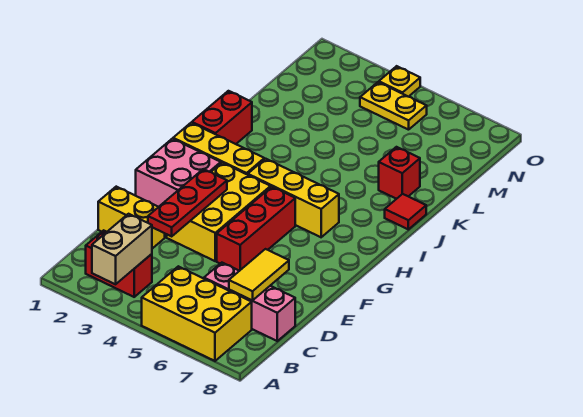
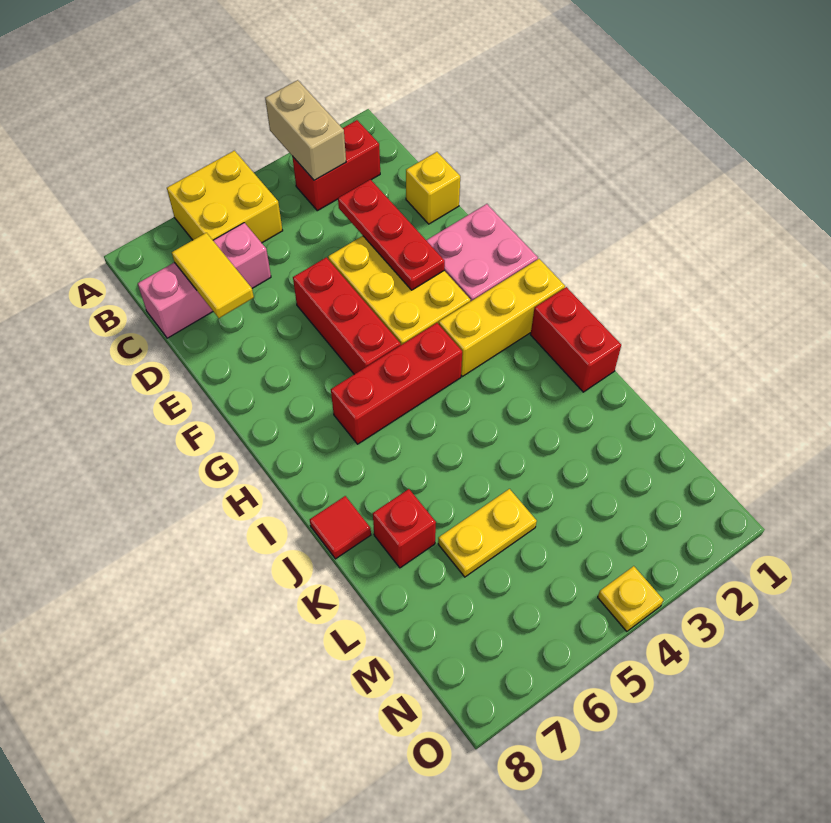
yellow brick A5:B7 level 1 -> yellow brick A5:B6 level 1
yellow brick D1:D2 level 1 -> yellow brick D1 level 1
yellow brick H4:H6 level 1 -> red brick H4:H6 level 1
yellow plate N4:N5 level 1 -> yellow plate L5:L6 level 1

